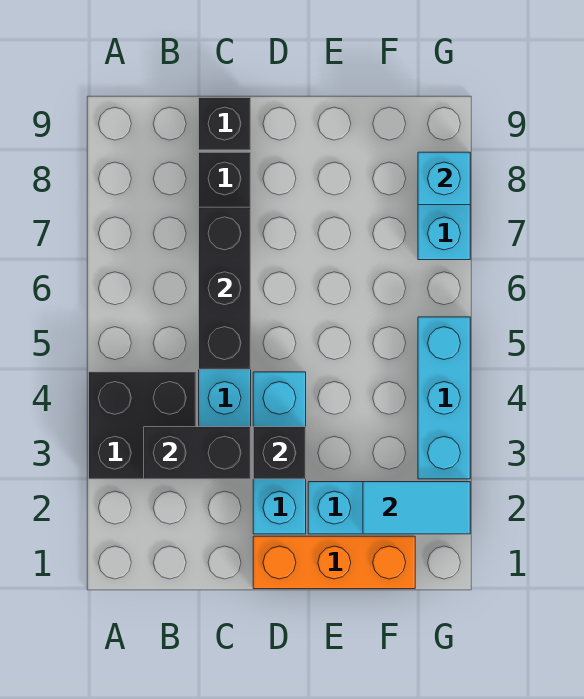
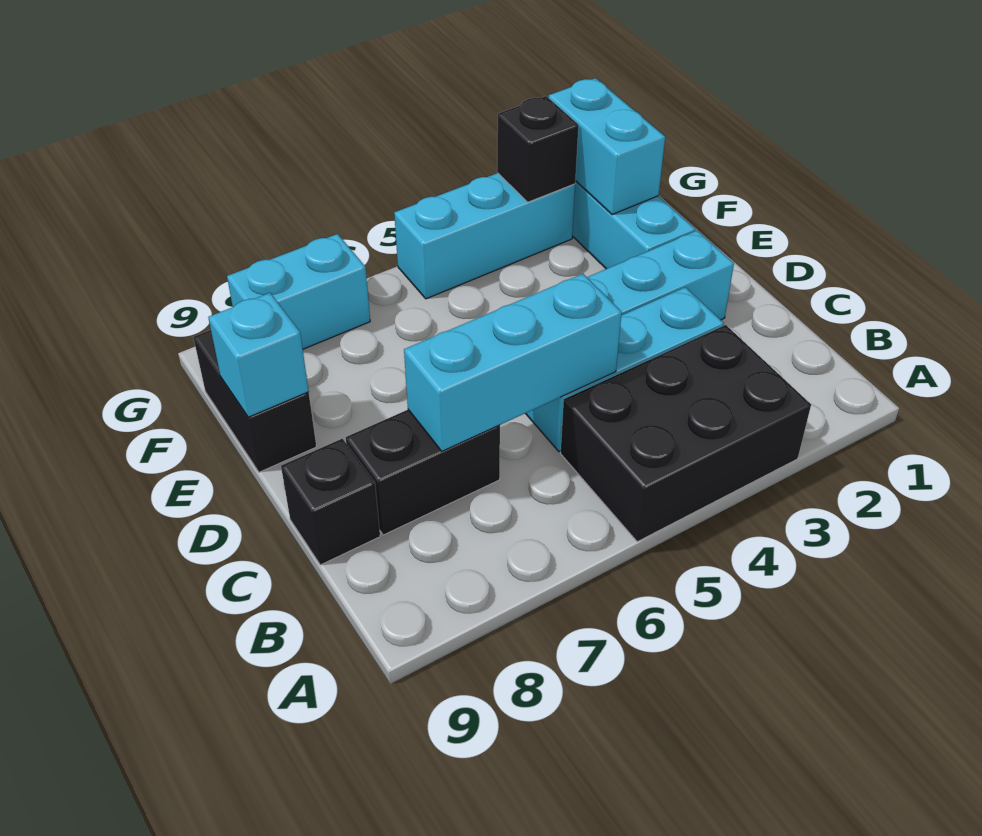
black brick A3:B4 level 1 -> black brick A3:B5 level 1
black brick B3:C3 level 2 -> black brick E9:F9 level 1
black brick C5:C7 level 2 -> cyan brick C5:C7 level 2
orange brick D1:F1 level 1 -> none
black brick D3 level 2 -> black brick G3 level 2
cyan tile F2:G2 level 2 -> cyan brick F2:G2 level 2
cyan brick G8 level 2 -> cyan brick E9 level 2

